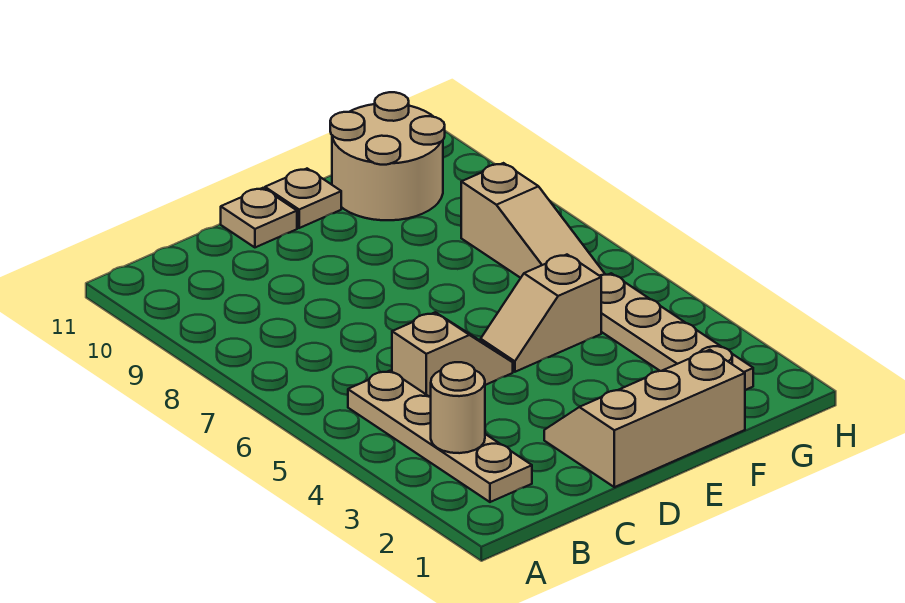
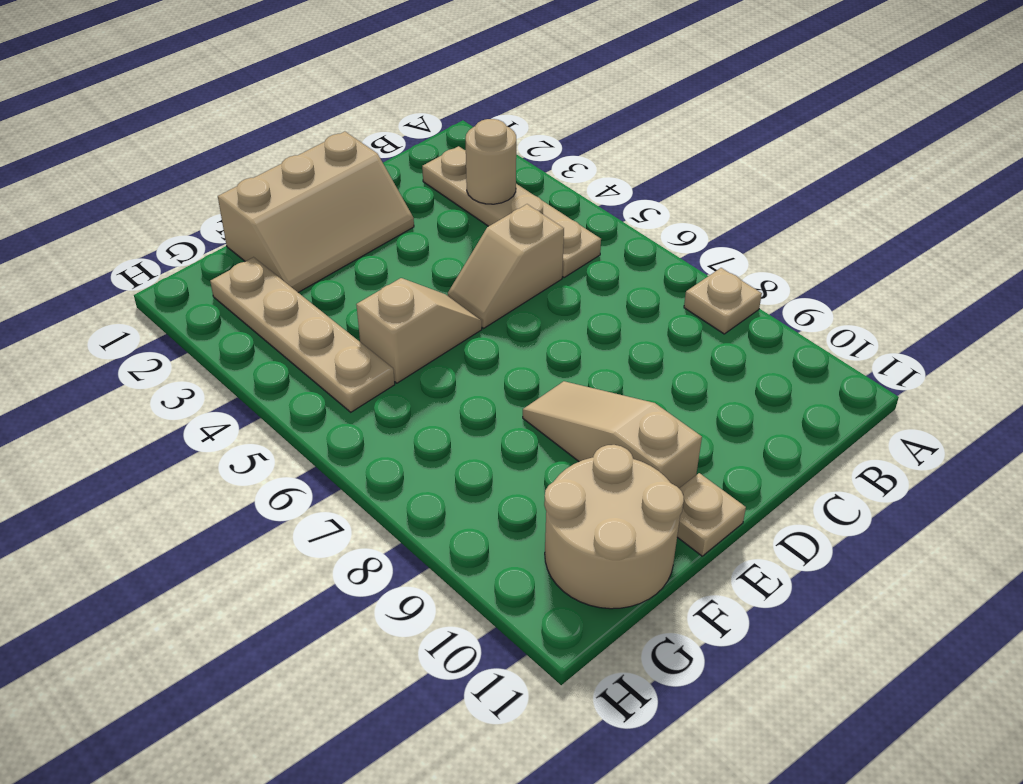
tan plate D11 level 1 -> tan plate A8 level 1
tan slope G6:G8 level 1 top 8 -> tan slope E8:E10 level 1 top 10

